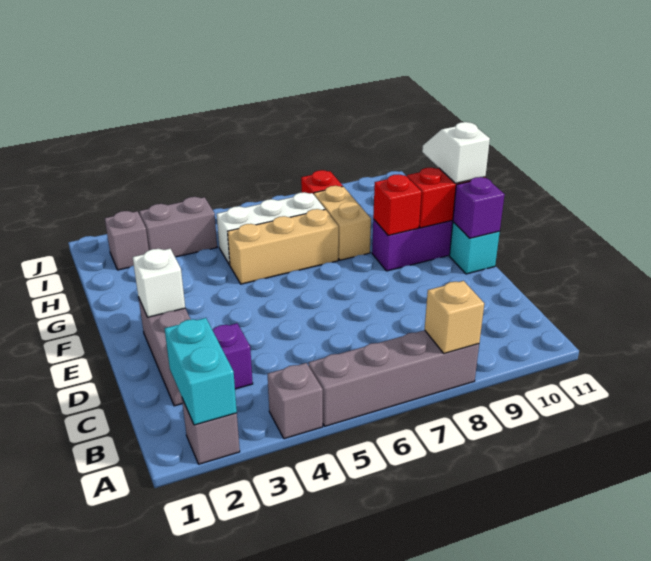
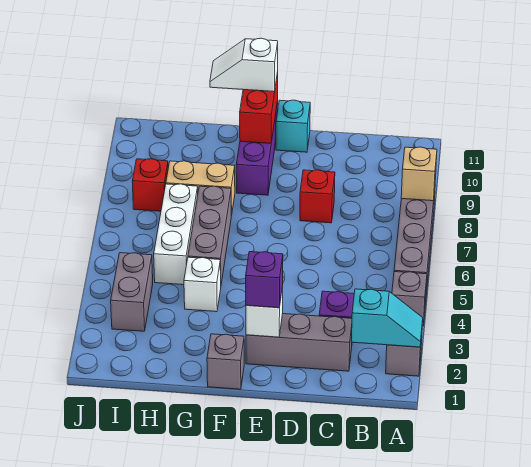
cyan brick A2:B2 level 2 -> cyan slope A2:B2 level 2 top B
purple brick E11 level 2 -> purple brick E2 level 3
red brick F9 level 2 -> red brick D8 level 1
none -> white brick G4 level 1
tan brick G5:G7 level 1 -> grey brick G5:G7 level 1
grey brick I2 level 1 -> grey brick F1 level 1

